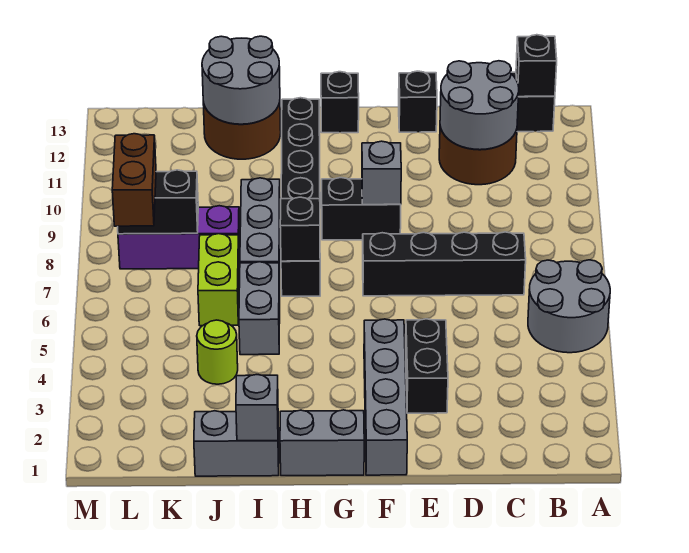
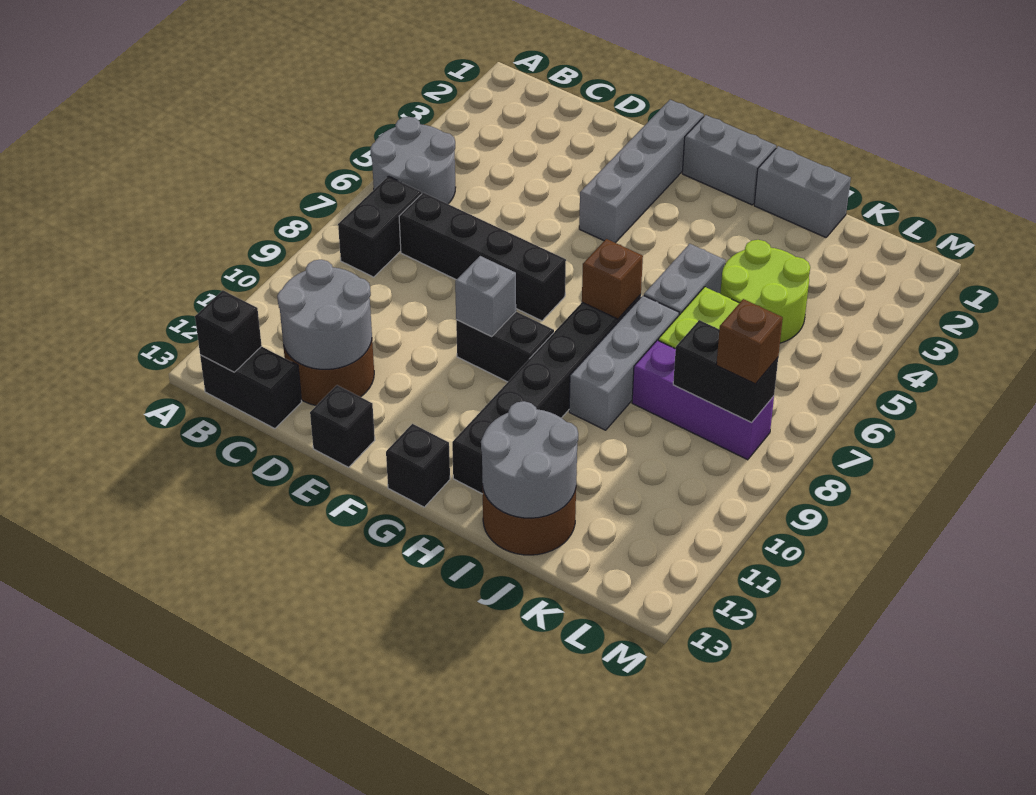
black brick E3:E4 level 1 -> black brick B7:B8 level 1
black brick H7 level 2 -> brown brick H7 level 2
grey brick I1 level 2 -> none
lime round brick J4 level 1 -> lime round brick J4:K5 level 1
brown brick L7:L8 level 3 -> brown brick L8 level 3

